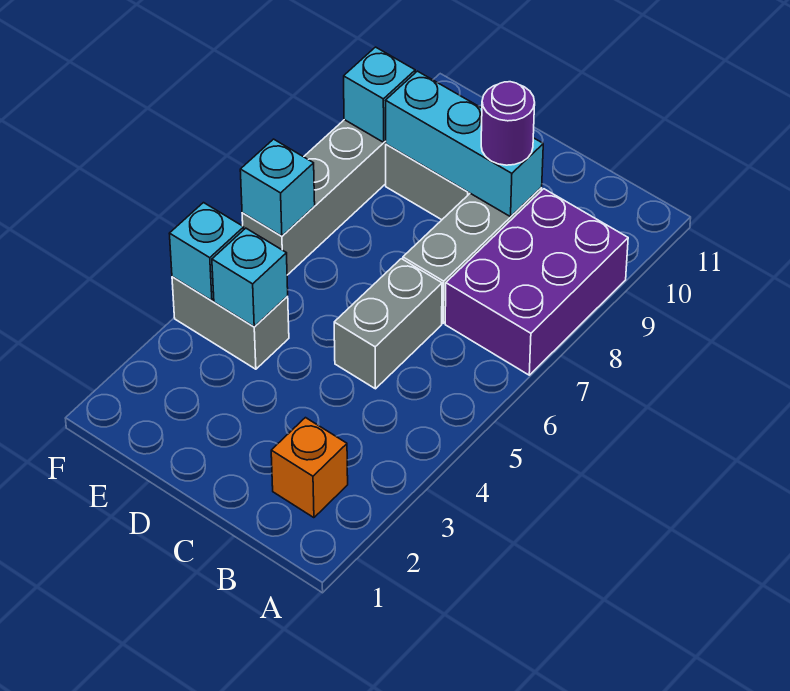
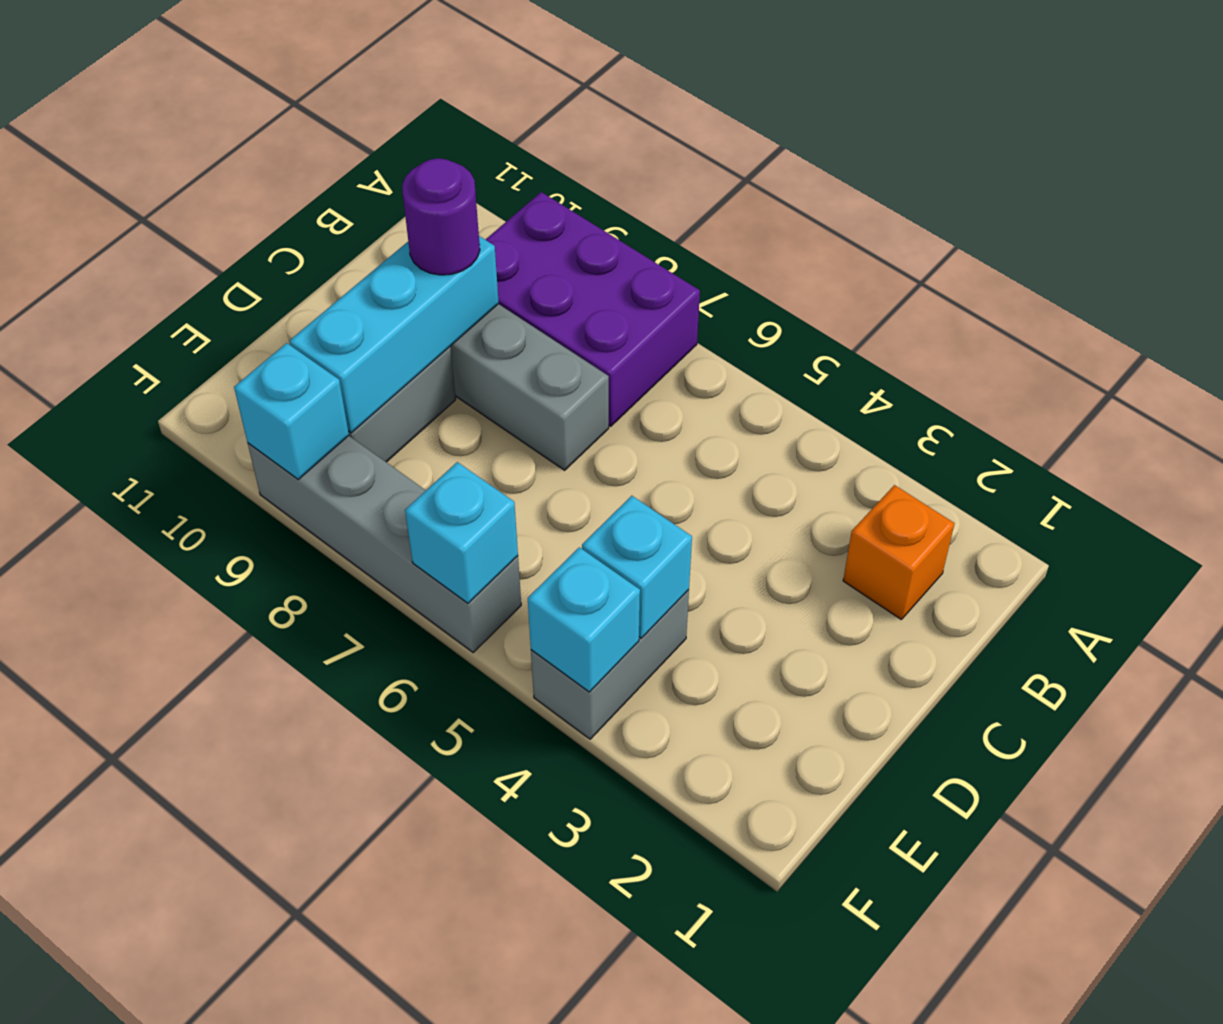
grey brick C5:C6 level 1 -> none

